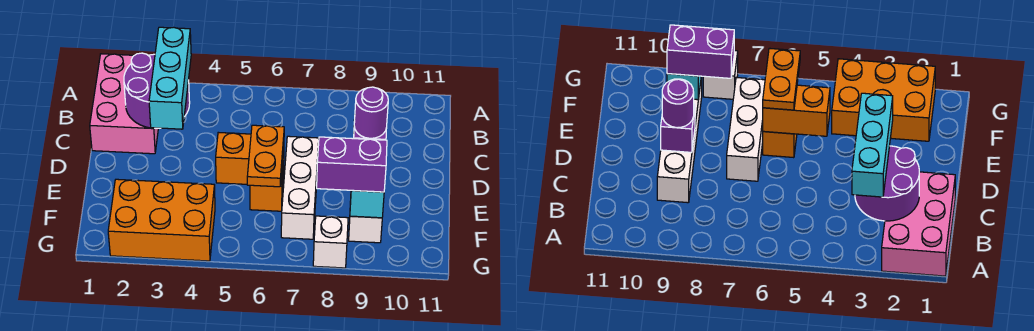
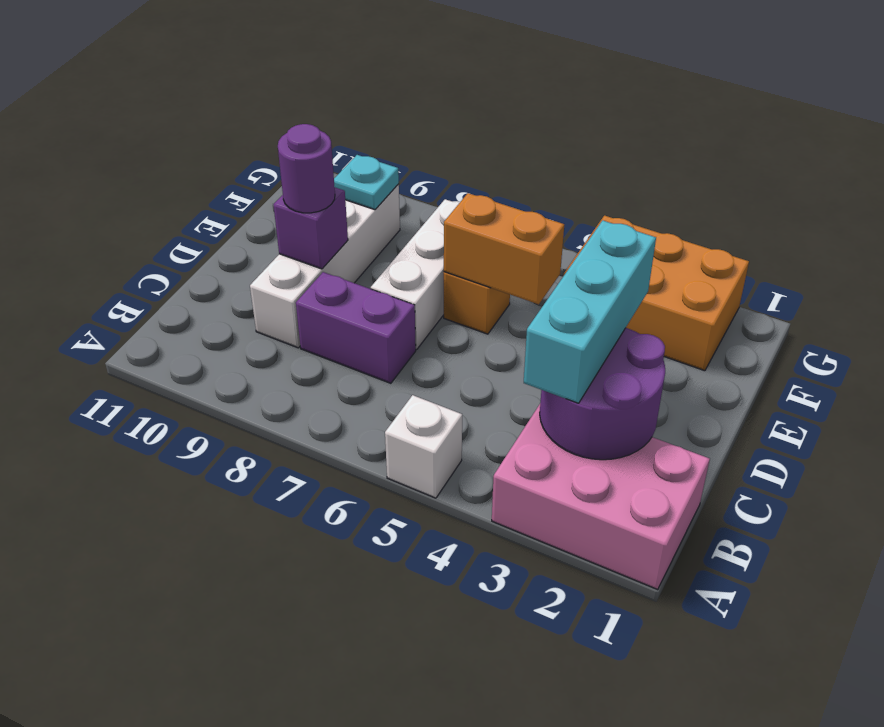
pink brick A1:C2 level 1 -> pink brick A1:B3 level 1
orange plate E6:F6 level 3 -> none
purple brick F8:F9 level 3 -> purple brick C7:C8 level 1
cyan brick F9 level 2 -> cyan plate F9 level 2
white brick G8 level 1 -> white brick A5 level 1

